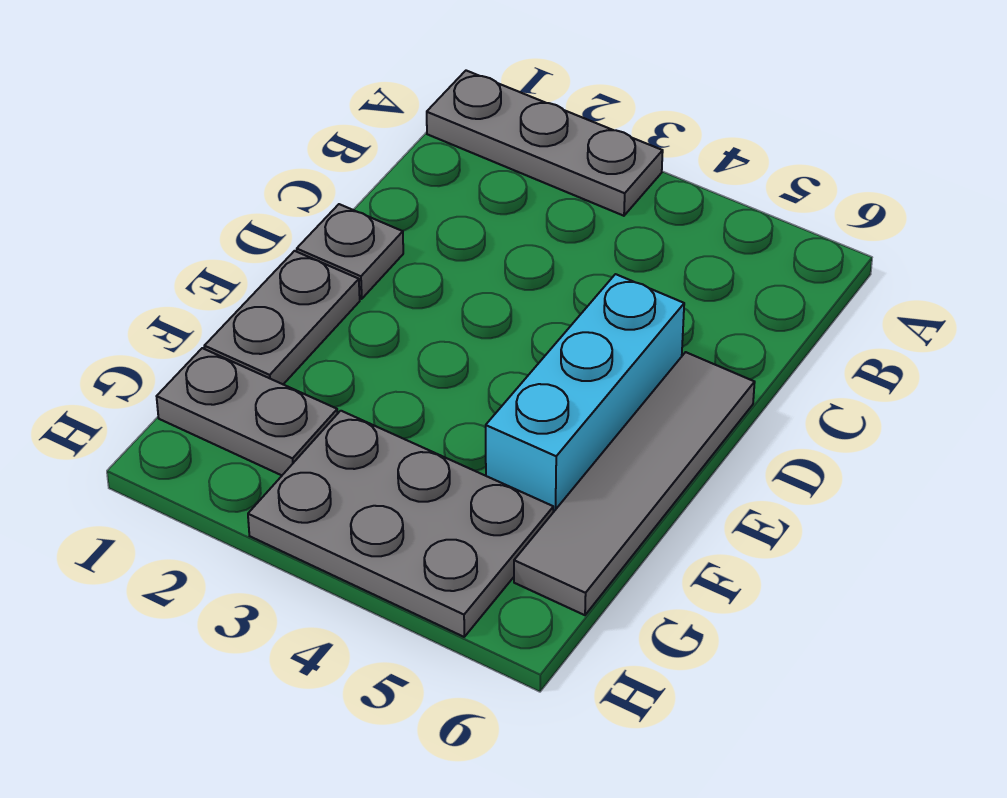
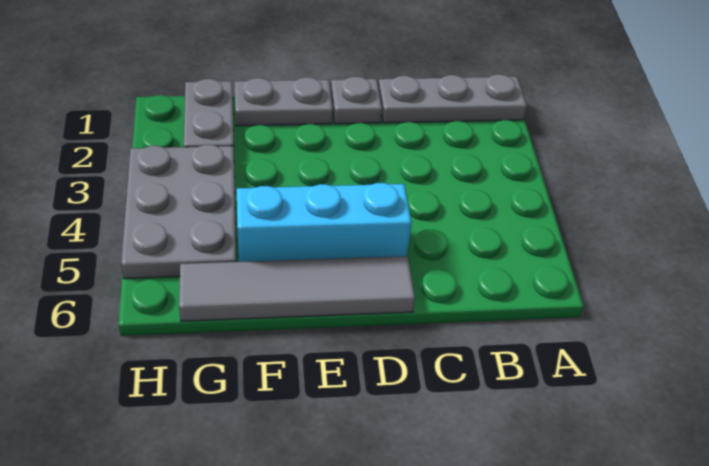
grey plate A1:A3 level 1 -> grey plate A1:C1 level 1

